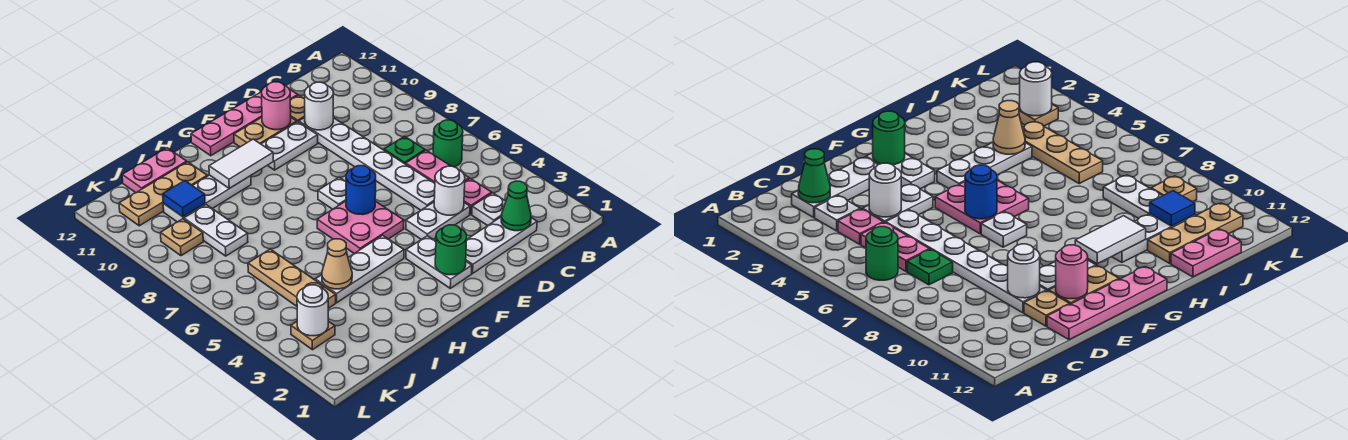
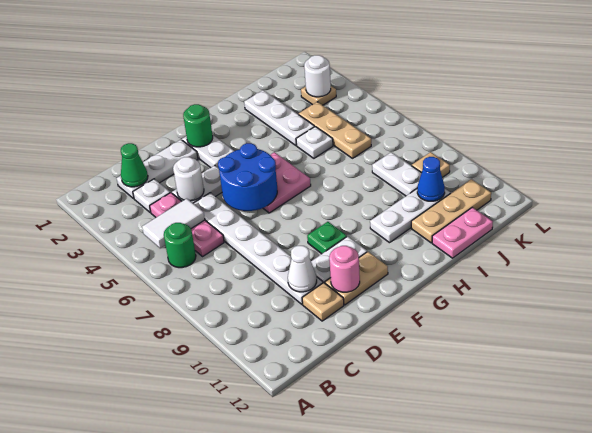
green plate C7 level 1 -> green plate F9 level 1
white round brick D10 level 2 -> white cone D10 level 2
pink plate D12:G12 level 1 -> none
blue round brick F6 level 2 -> blue round brick E5:F6 level 2
white plate F7 level 1 -> white plate I5 level 1
white plate G4:I4 level 1 -> white plate I2:I4 level 1
white tile G10:H10 level 2 -> white tile B5:C5 level 2
tan cone I4 level 2 -> none
blue tile J10 level 2 -> blue cone J10 level 2

